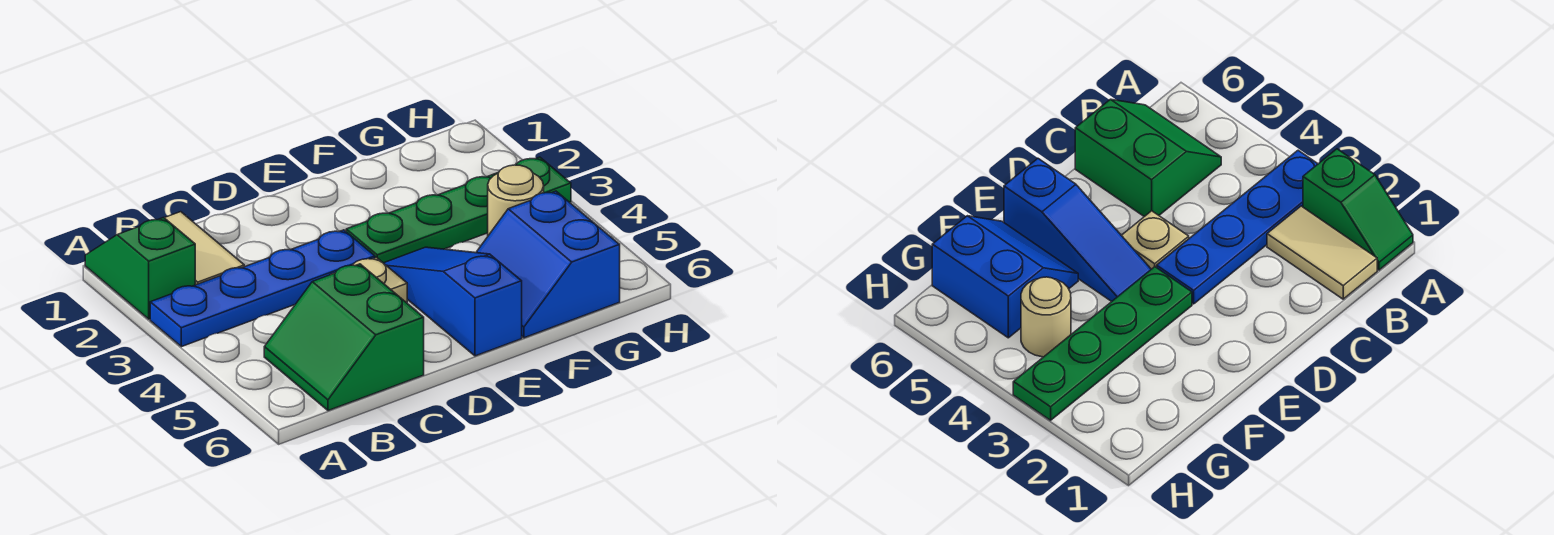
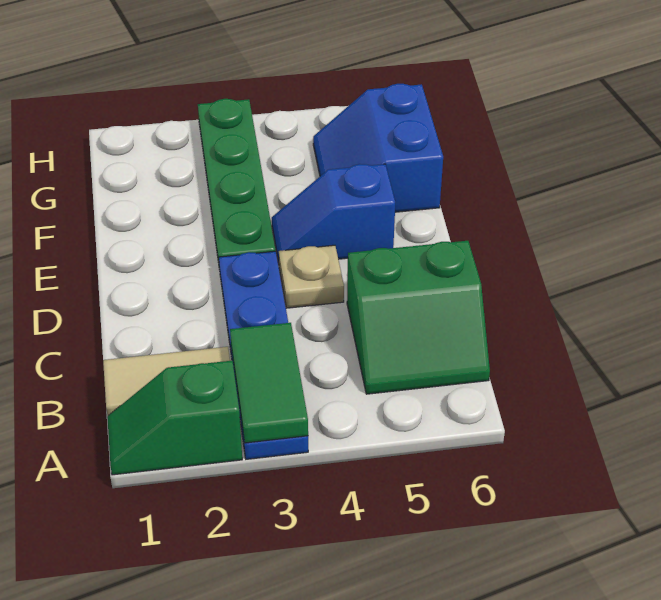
none -> green tile A3:B3 level 2
blue slope E4:E6 level 1 top 6 -> blue slope E4:E5 level 1 top 5
blue slope F5:G6 level 1 top G -> blue slope F5:G6 level 1 top 6
tan round brick G4 level 1 -> none

